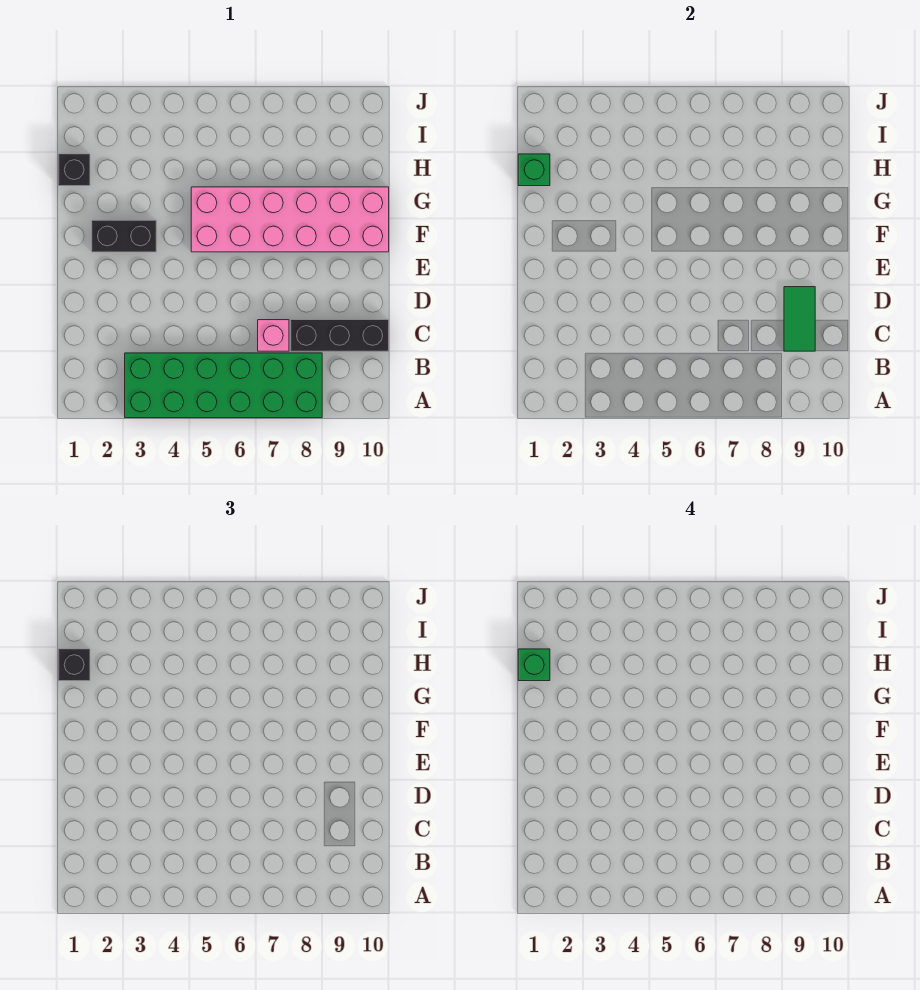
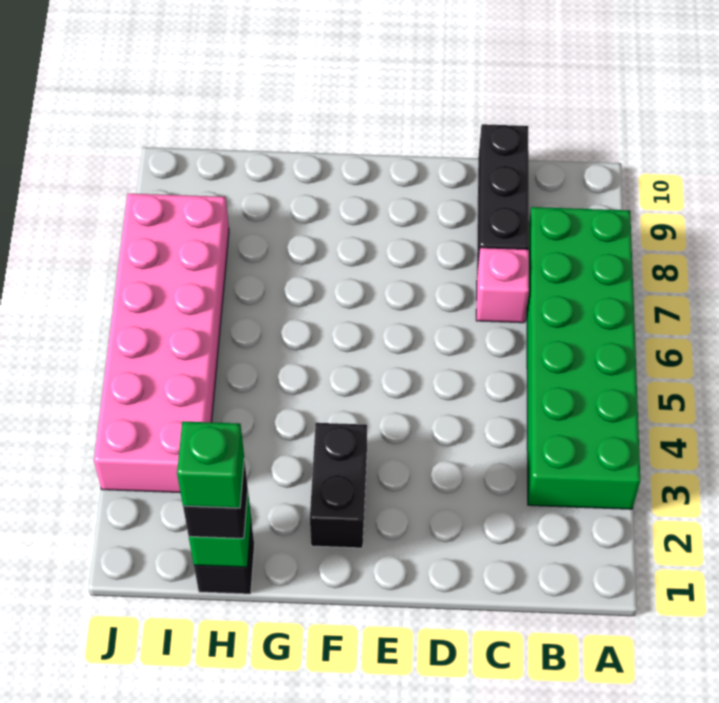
green tile C9:D9 level 2 -> none
pink brick F5:G10 level 1 -> pink brick I3:J8 level 1

